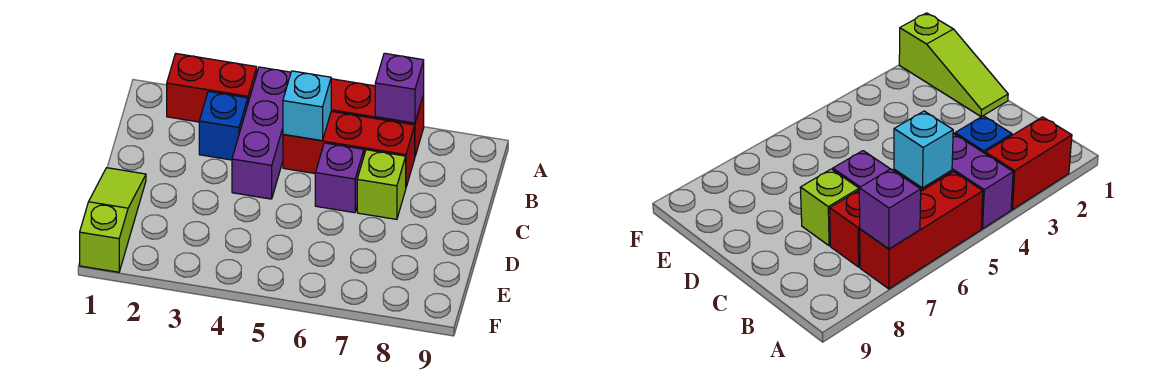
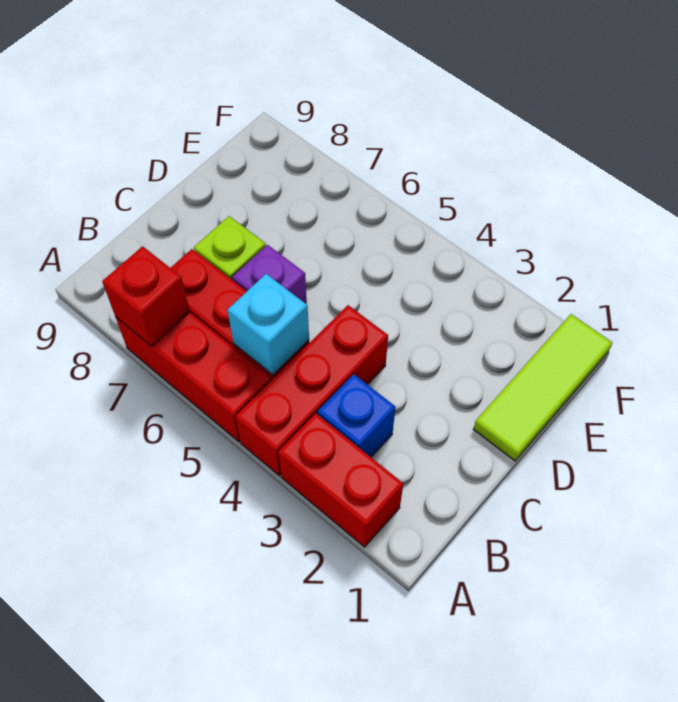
purple brick A4:C4 level 1 -> red brick A4:C4 level 1
purple brick A7 level 2 -> red brick A7 level 2
lime slope D1:F1 level 1 top F -> lime tile D1:F1 level 1

